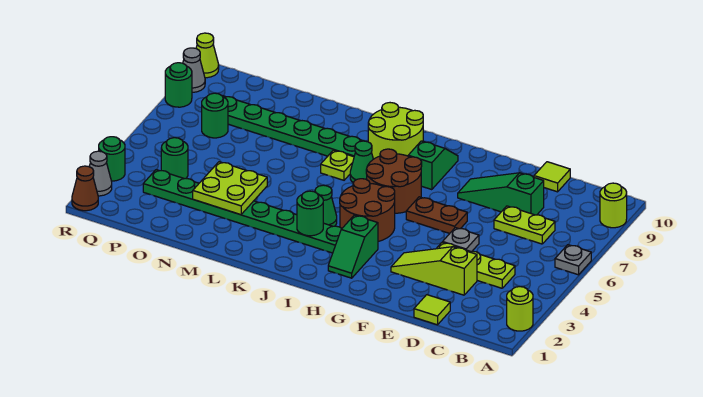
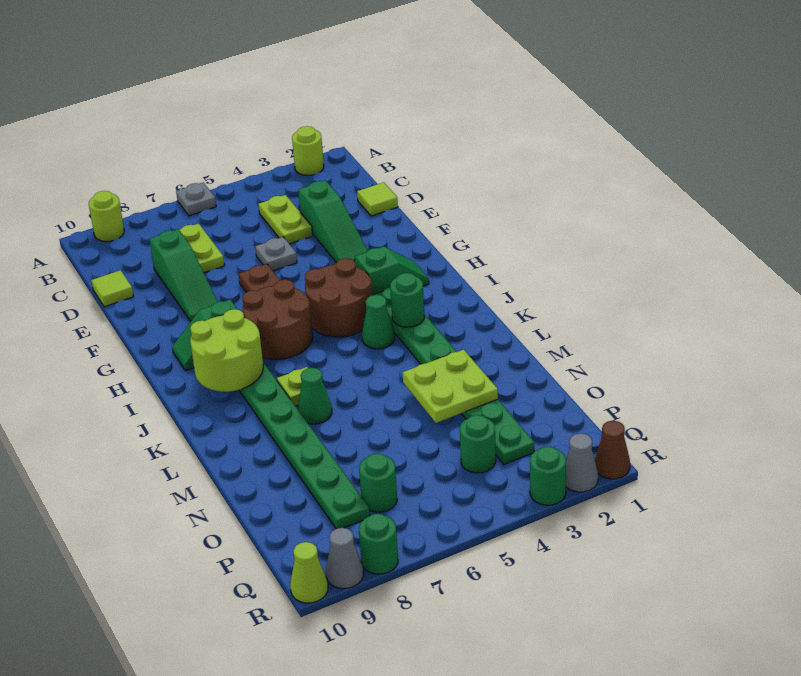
lime plate C4:E4 level 1 -> lime plate C4:D4 level 1
lime slope D3:F3 level 1 top D -> green slope D3:F3 level 1 top D
green cone J7 level 1 -> green cone L7 level 1

